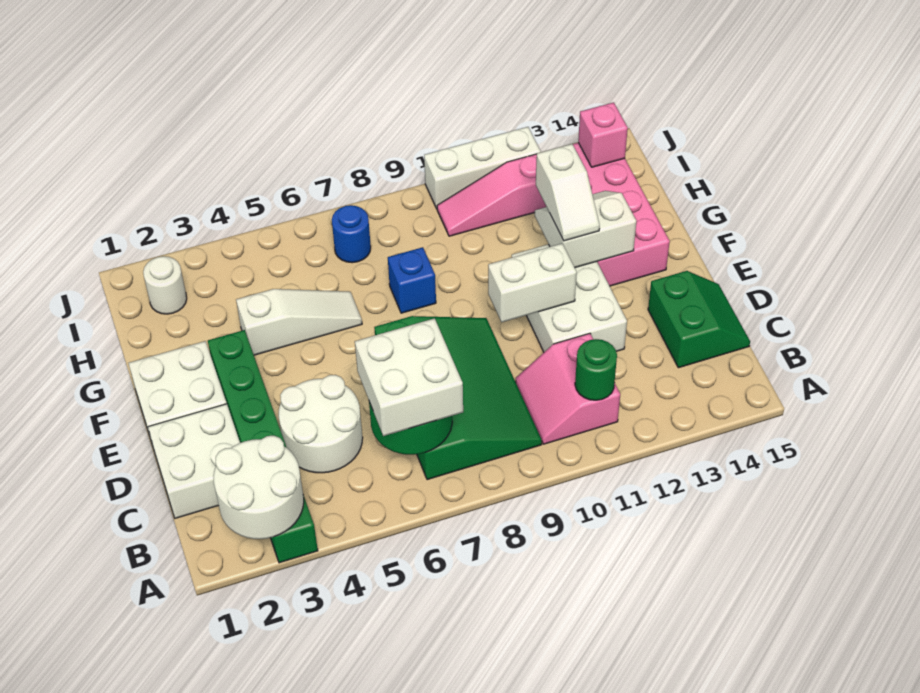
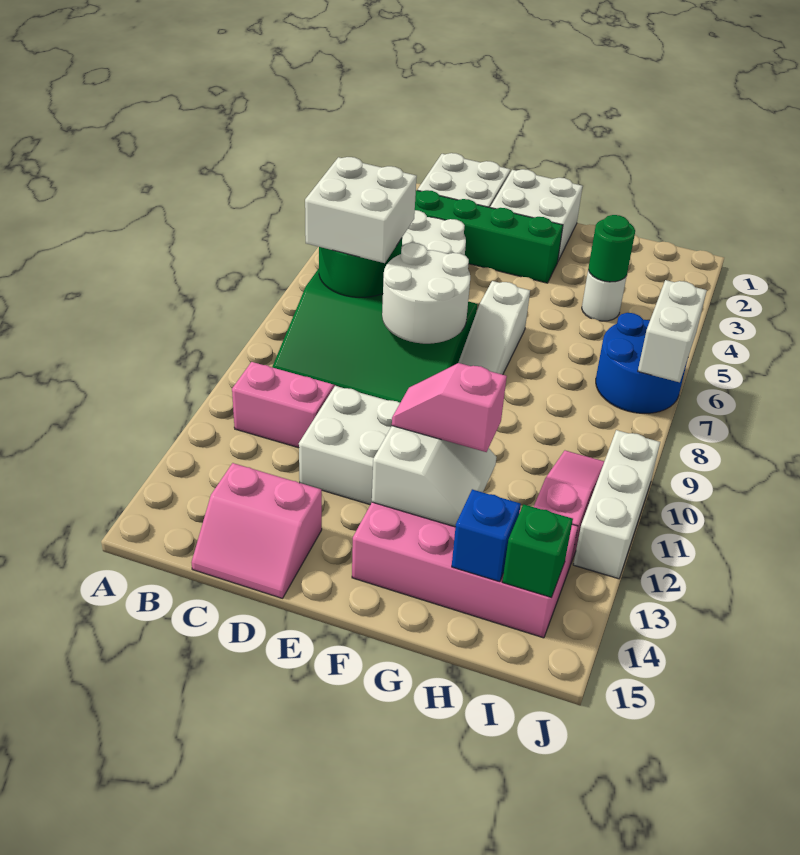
white round brick A2:B3 level 2 -> white round brick D7:E8 level 2
green round brick B11 level 2 -> green round brick H4 level 2
green slope C14:D15 level 1 top 14 -> pink slope C14:D15 level 1 top 14
white brick E10:E11 level 2 -> white brick J6:J7 level 2
white slope F12:G12 level 3 top G -> pink slope F12:G12 level 3 top G
white slope G4:G6 level 1 top 4 -> white slope F6:F8 level 1 top 6
blue brick G8 level 1 -> blue brick H14 level 2
white round brick I2 level 1 -> white round brick H4 level 1
blue round brick I7 level 1 -> blue round brick I6:J7 level 1
pink brick I14 level 2 -> green brick I14 level 2

